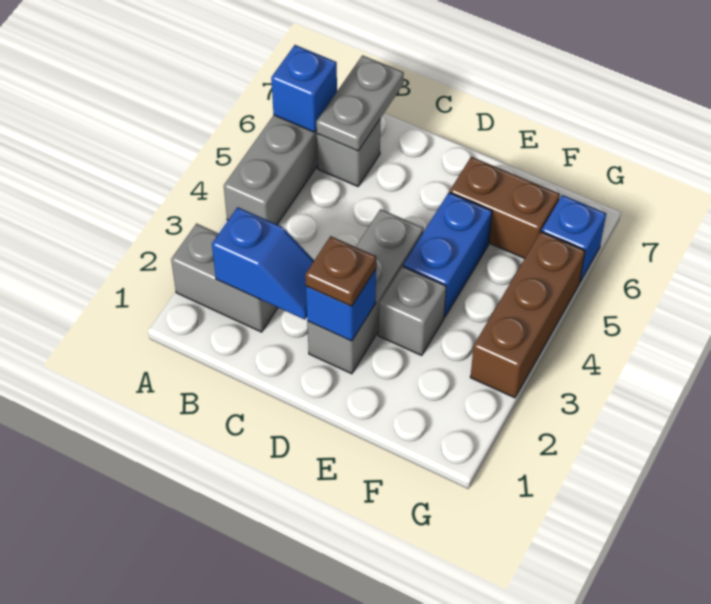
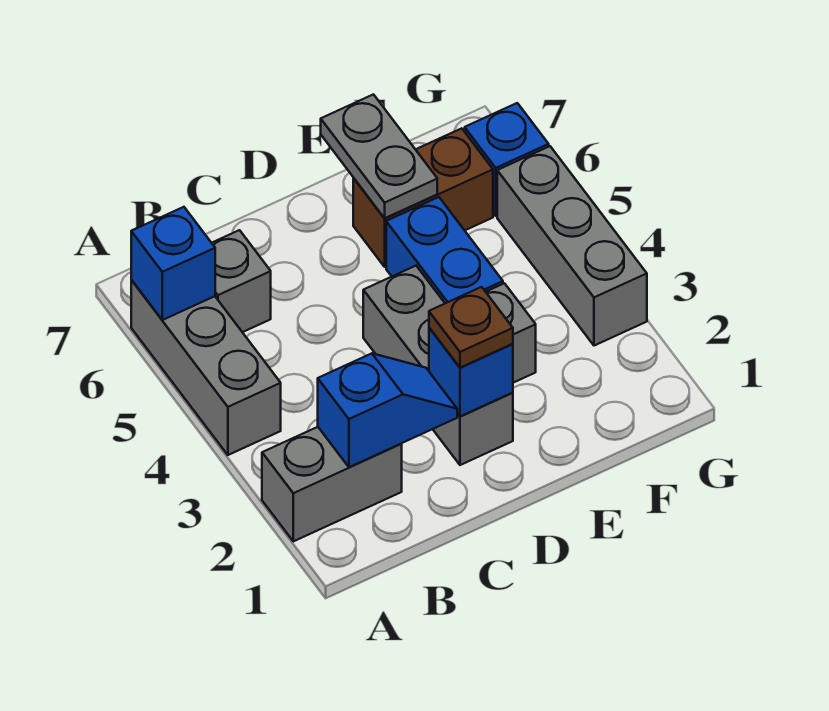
grey plate B6:B7 level 2 -> grey plate E6:E7 level 2
brown brick G3:G5 level 1 -> grey brick G3:G5 level 1

